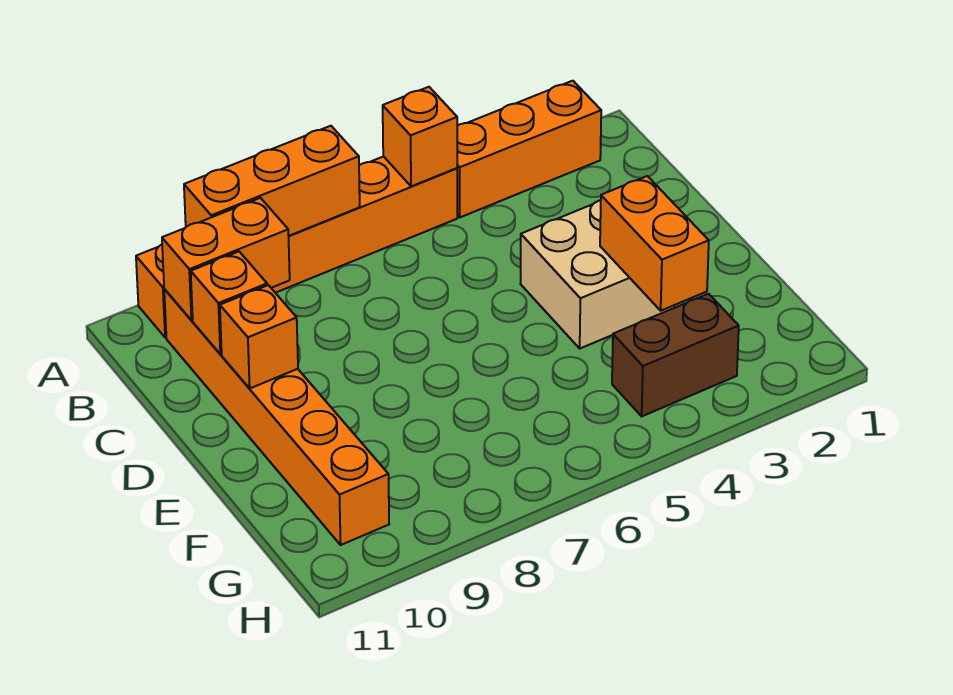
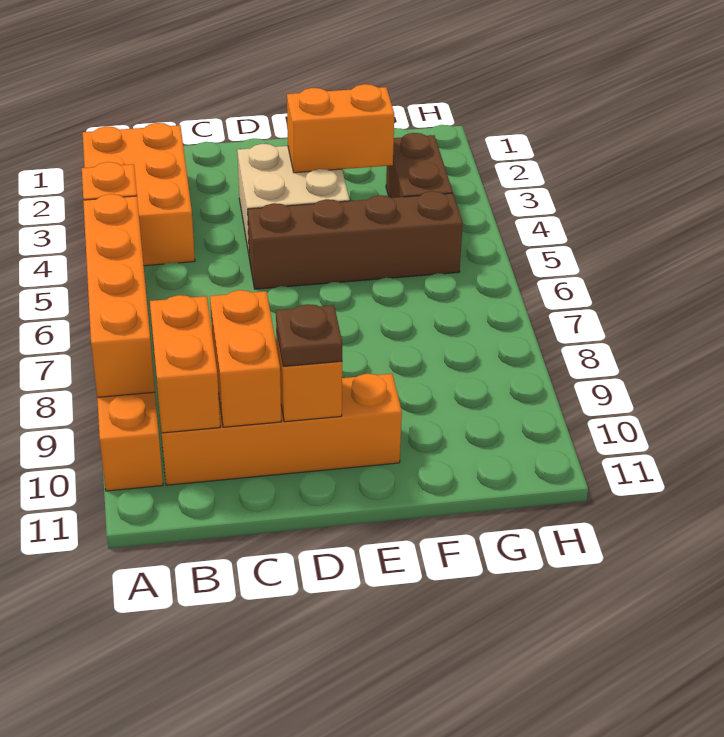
orange brick A2:A4 level 1 -> orange brick A2:B4 level 1
orange brick A7:A9 level 2 -> orange brick A6:A9 level 2
orange brick B10:G10 level 1 -> orange brick B10:E10 level 1
orange brick C10 level 2 -> orange brick C9:C10 level 2
none -> brown brick D5:G5 level 1
none -> brown plate D10 level 3

